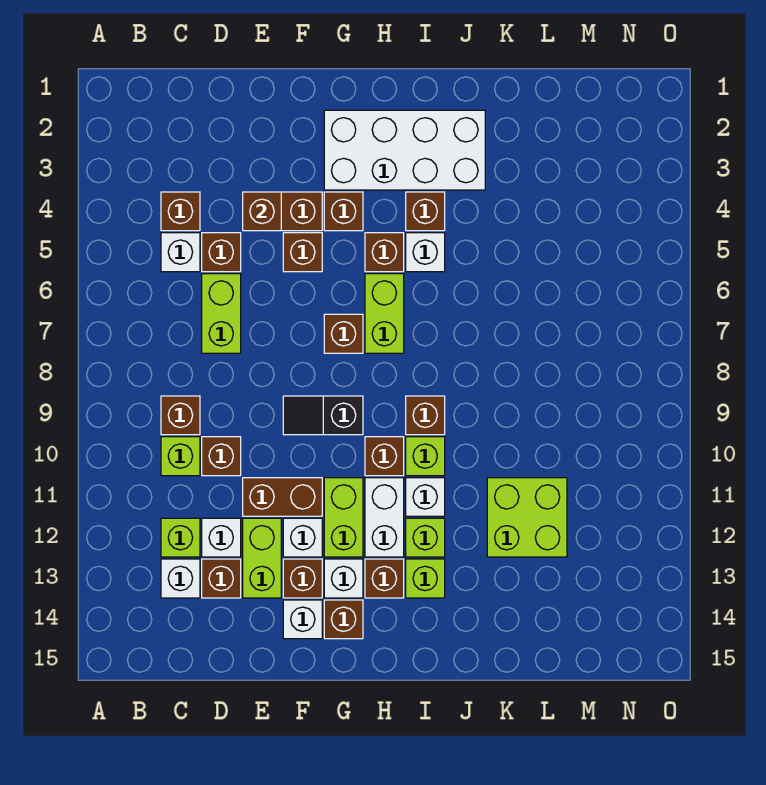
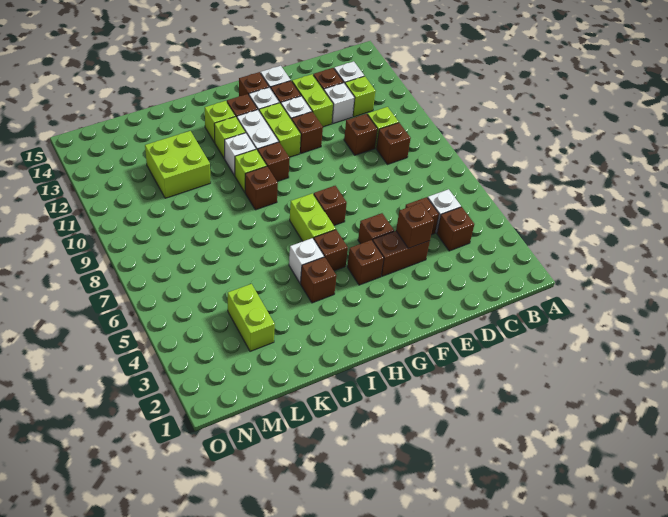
lime brick D6:D7 level 1 -> lime brick L3:L4 level 1
brown brick E11:F11 level 1 -> brown brick F11 level 1
black slope F9:G9 level 1 top G -> none
white brick G2:J3 level 1 -> none

